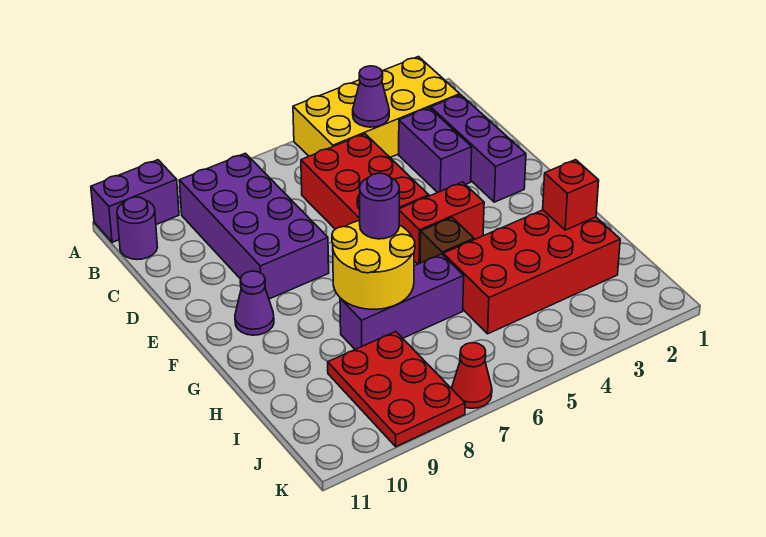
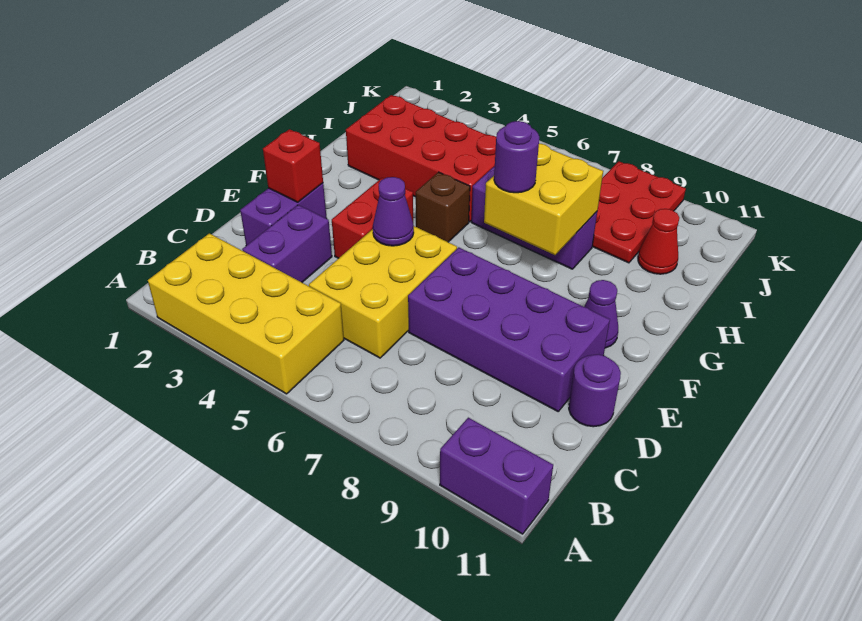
purple cone B4 level 2 -> purple cone E5 level 2
purple brick B8:E9 level 1 -> purple brick D7:E10 level 1
purple round brick B11 level 1 -> purple round brick D11 level 1
purple brick C2:E2 level 1 -> purple brick D2:E2 level 1
red brick C5:E6 level 1 -> yellow brick C5:E6 level 1
red brick F4:F5 level 1 -> red brick E4:F4 level 1
yellow round brick G7:H8 level 2 -> yellow brick G7:H8 level 2
red brick H2 level 2 -> red brick E2 level 2
red cone K7 level 1 -> red cone I10 level 1

